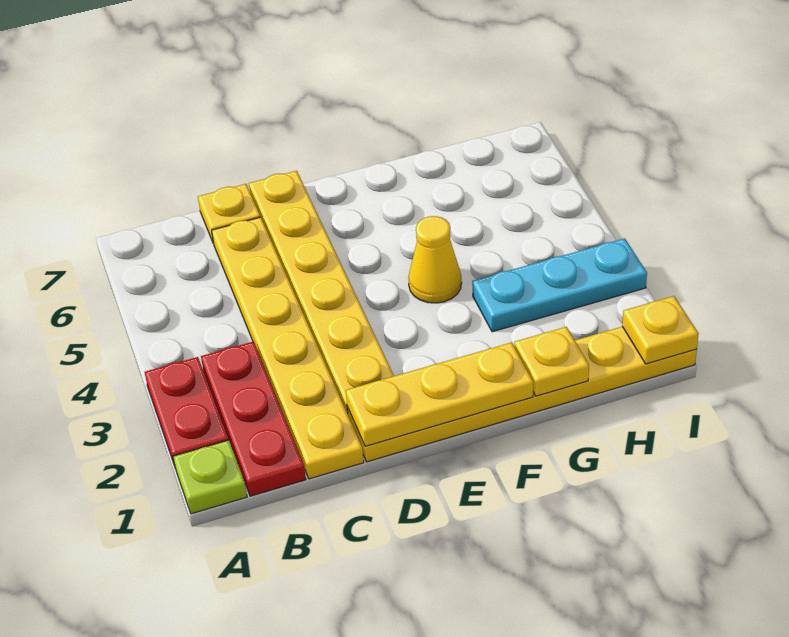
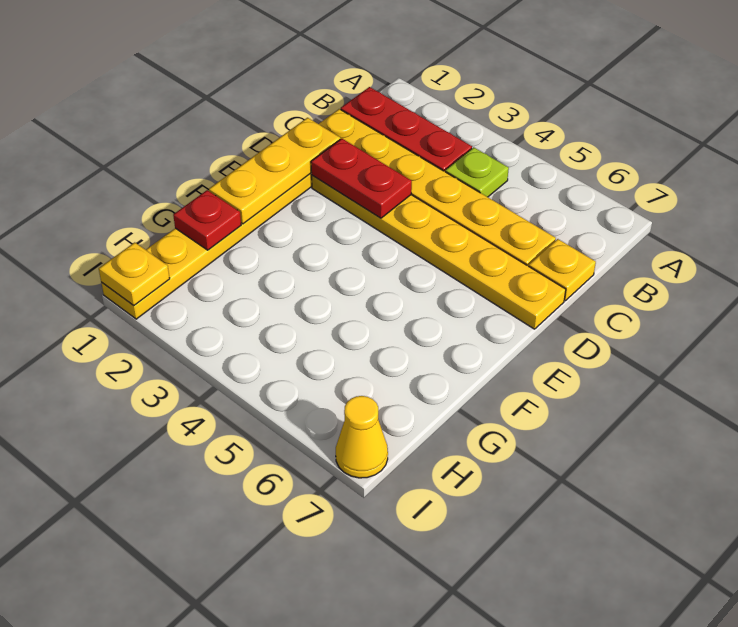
lime plate A1 level 1 -> lime plate B4 level 1
red plate A2:A3 level 1 -> red plate D2:D3 level 2
yellow cone F4 level 1 -> yellow cone I7 level 1
yellow plate G1 level 2 -> red plate G1 level 2
cyan plate G3:I3 level 1 -> none

